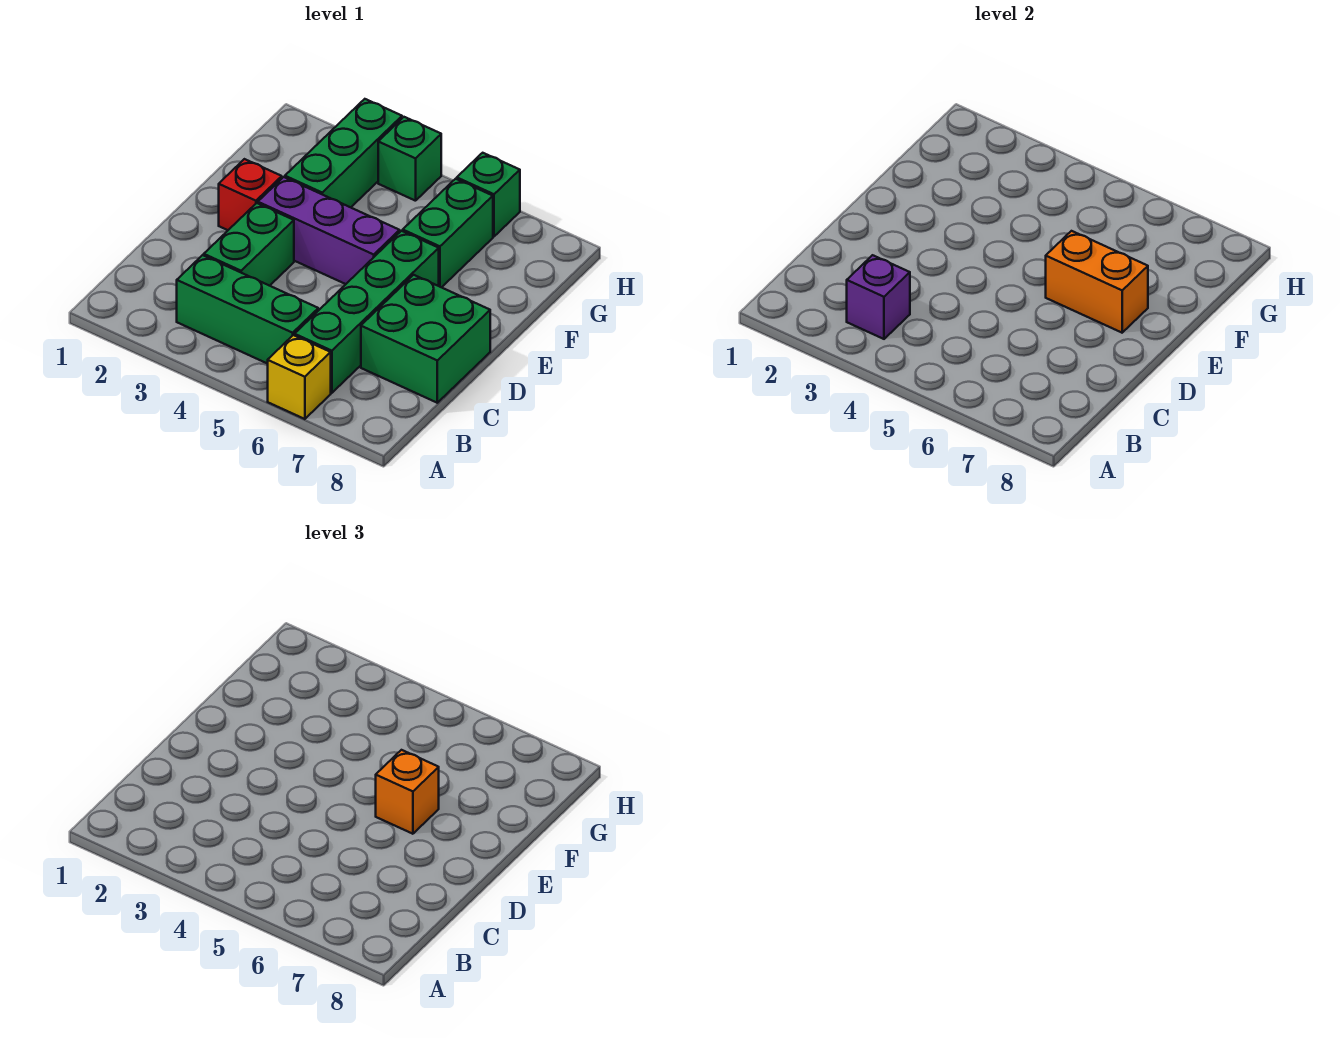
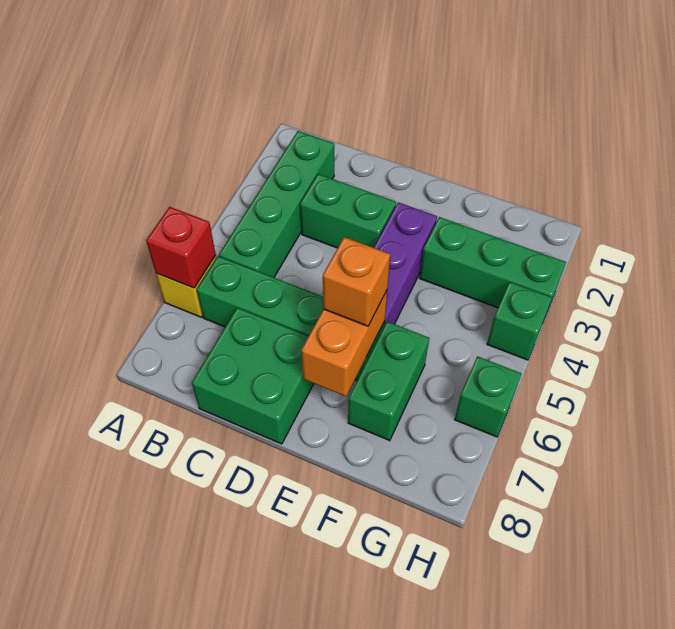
green brick B3:B5 level 1 -> green brick B2:B5 level 1
purple brick B3 level 2 -> none
red brick E2 level 1 -> red brick A6 level 2
green brick F6:G6 level 1 -> green brick F6:F7 level 1

